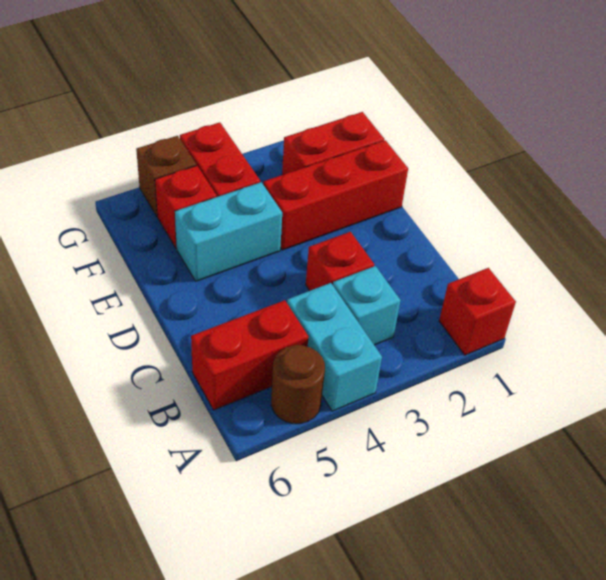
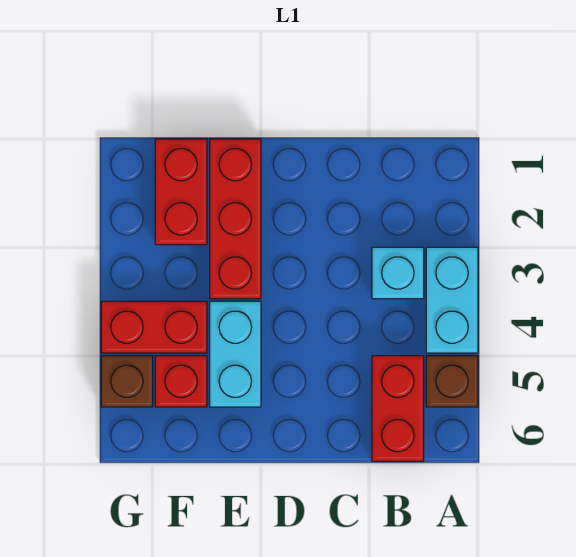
red brick A1 level 1 -> none
cyan brick A4:B4 level 1 -> cyan brick A3:A4 level 1
brown round brick A5 level 1 -> brown brick A5 level 1
red brick C3 level 1 -> none

